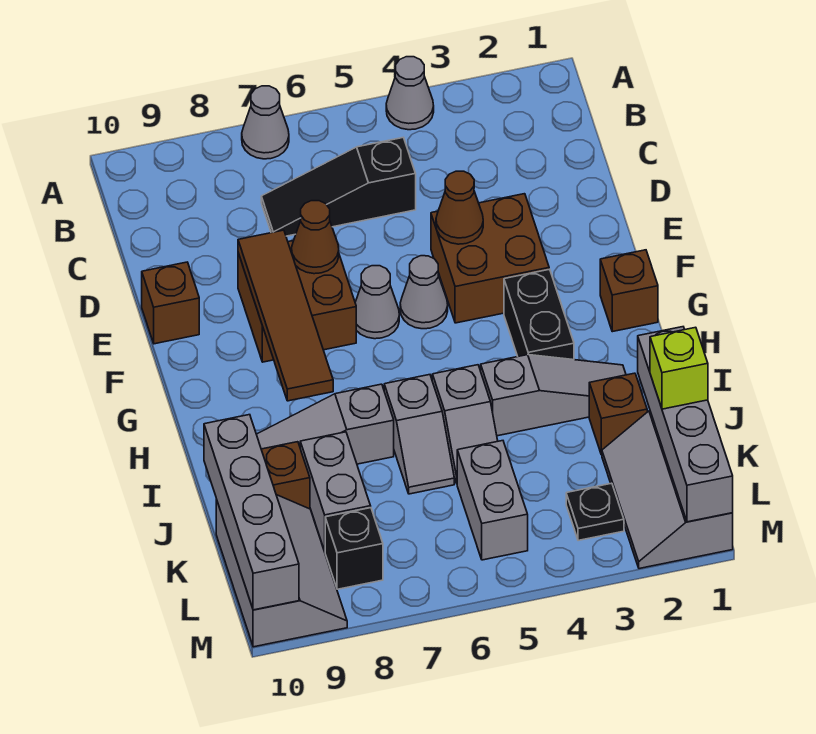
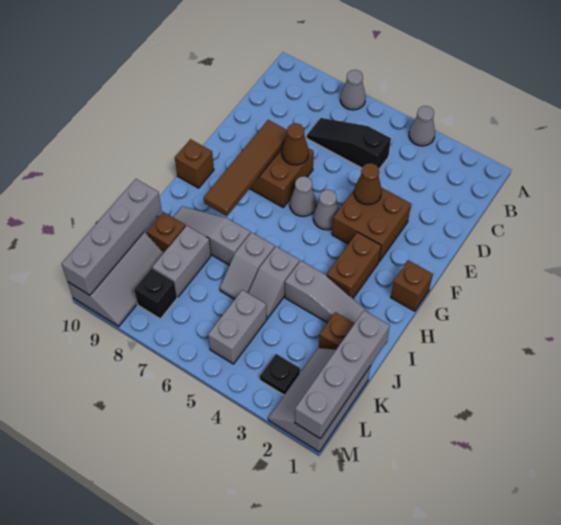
brown brick E10 level 1 -> brown brick G10 level 1
black brick G3:H3 level 1 -> brown brick G3:H3 level 1
lime brick K1 level 3 -> none

